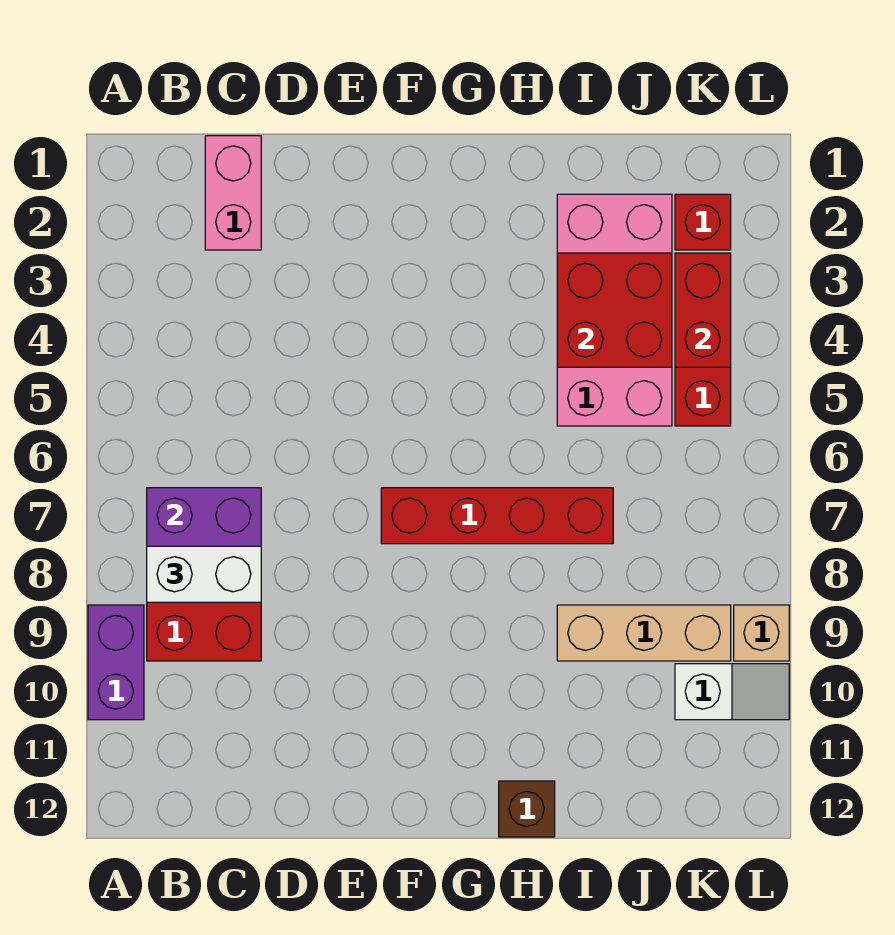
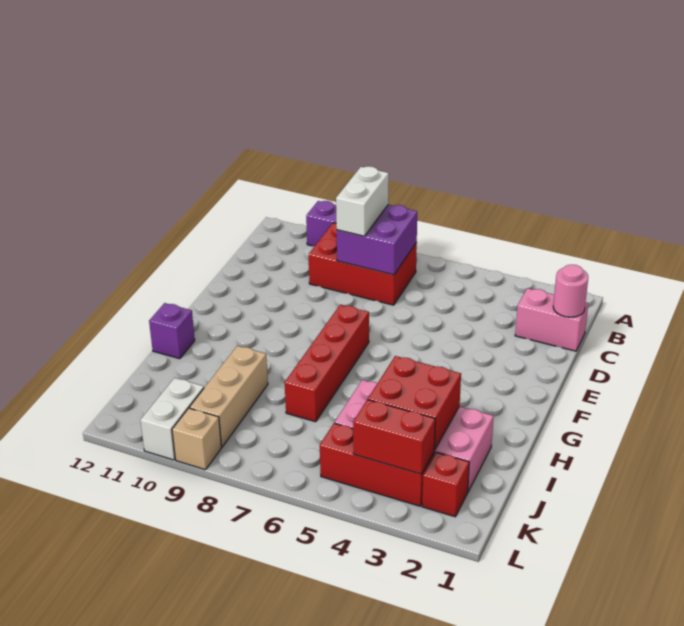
none -> pink round brick C1 level 2
brown brick H12 level 1 -> purple brick H12 level 1
white slope K10:L10 level 1 top K -> white brick K10:L10 level 1

